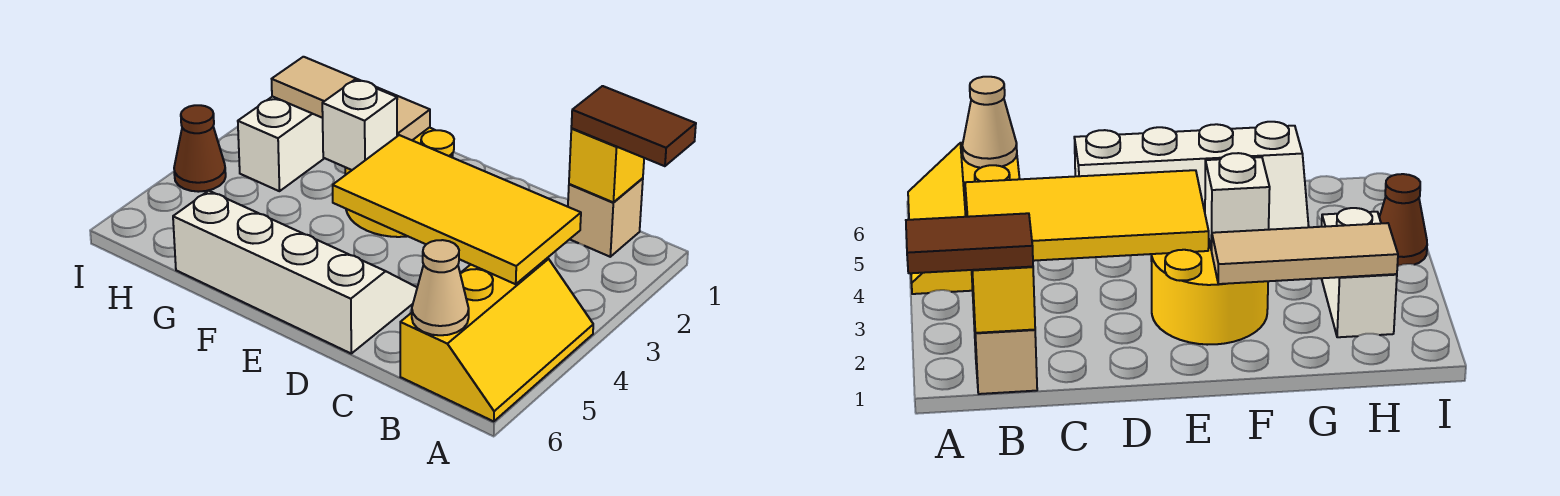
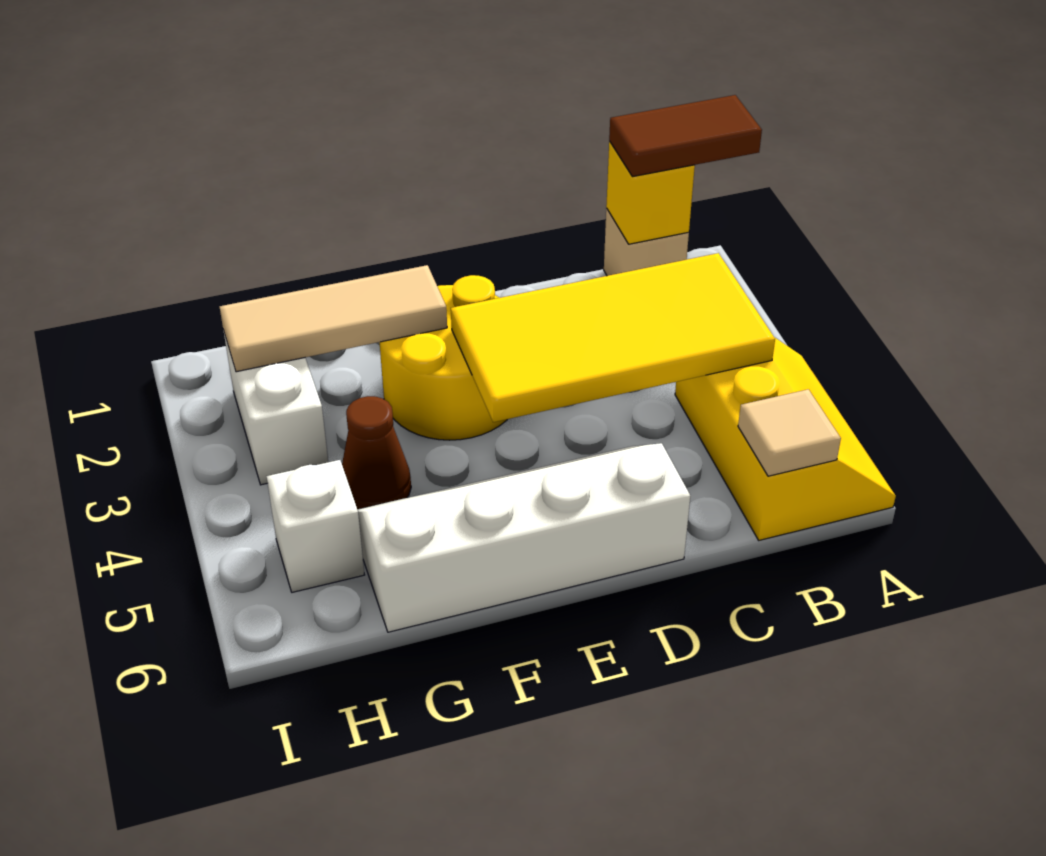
tan cone B6 level 2 -> tan tile B6 level 2
white brick F3 level 2 -> white brick H5 level 1
brown cone I4 level 1 -> brown cone G4 level 1

